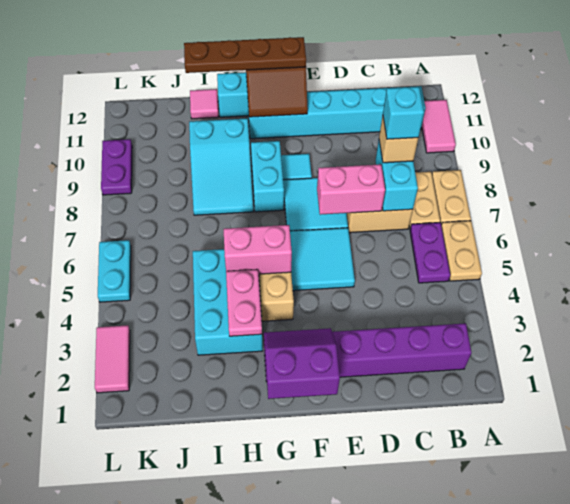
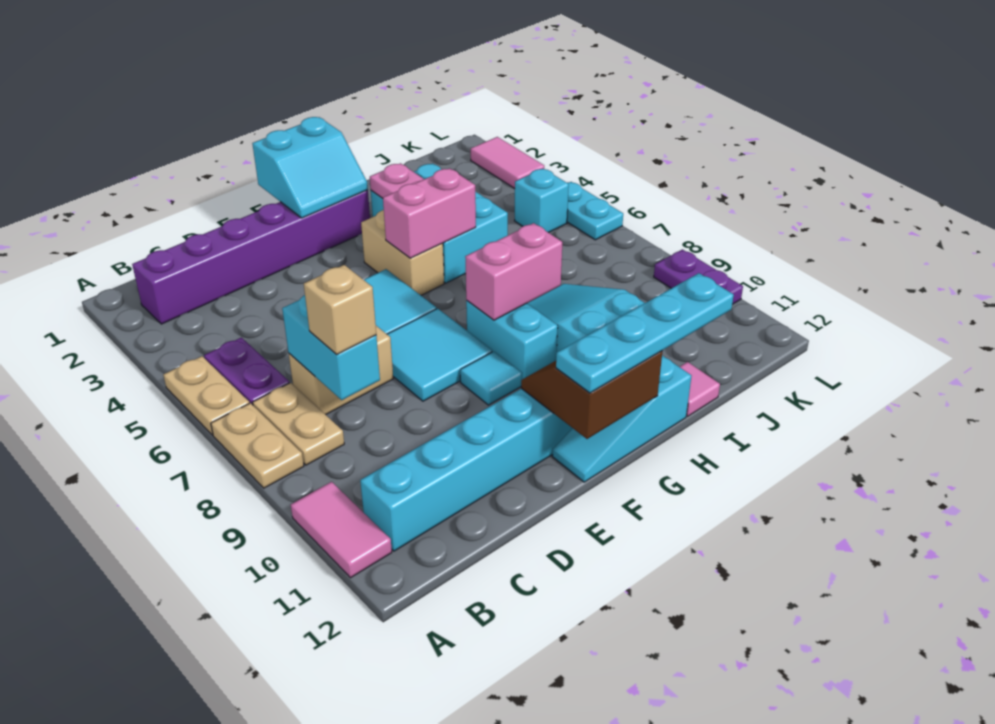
cyan brick C8 level 4 -> cyan brick K5 level 1
pink brick D7:E7 level 2 -> pink brick G8:H8 level 2
purple slope F1:G2 level 2 top 1 -> cyan slope F1:G2 level 2 top 1
brown plate F12:I12 level 3 -> cyan plate F12:I12 level 3

